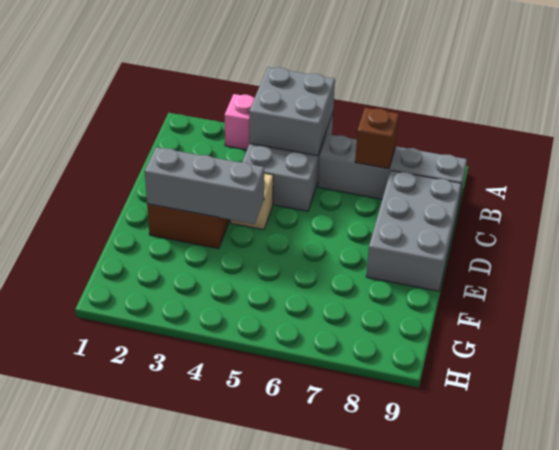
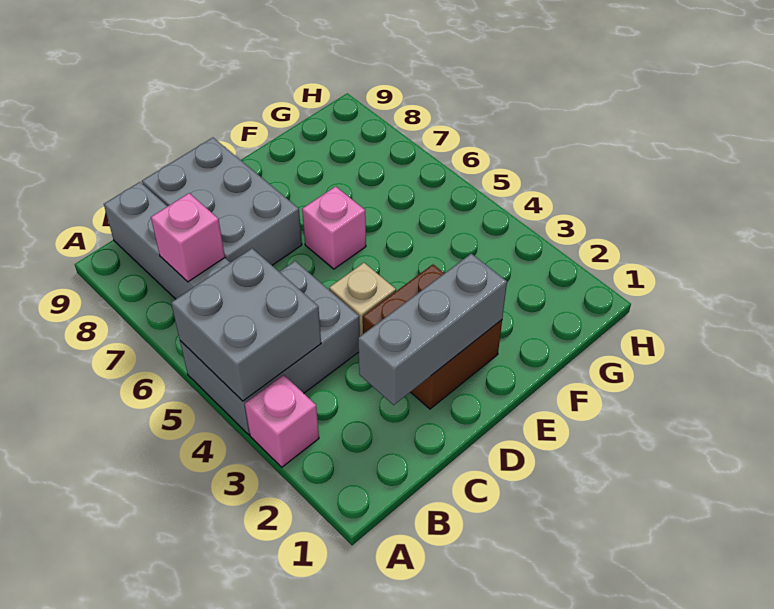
brown brick B7 level 2 -> pink brick B7 level 2
grey brick C8:E9 level 1 -> grey brick C7:D9 level 1
grey brick E2:E4 level 2 -> grey brick C2:E2 level 2
none -> pink brick E6 level 1

